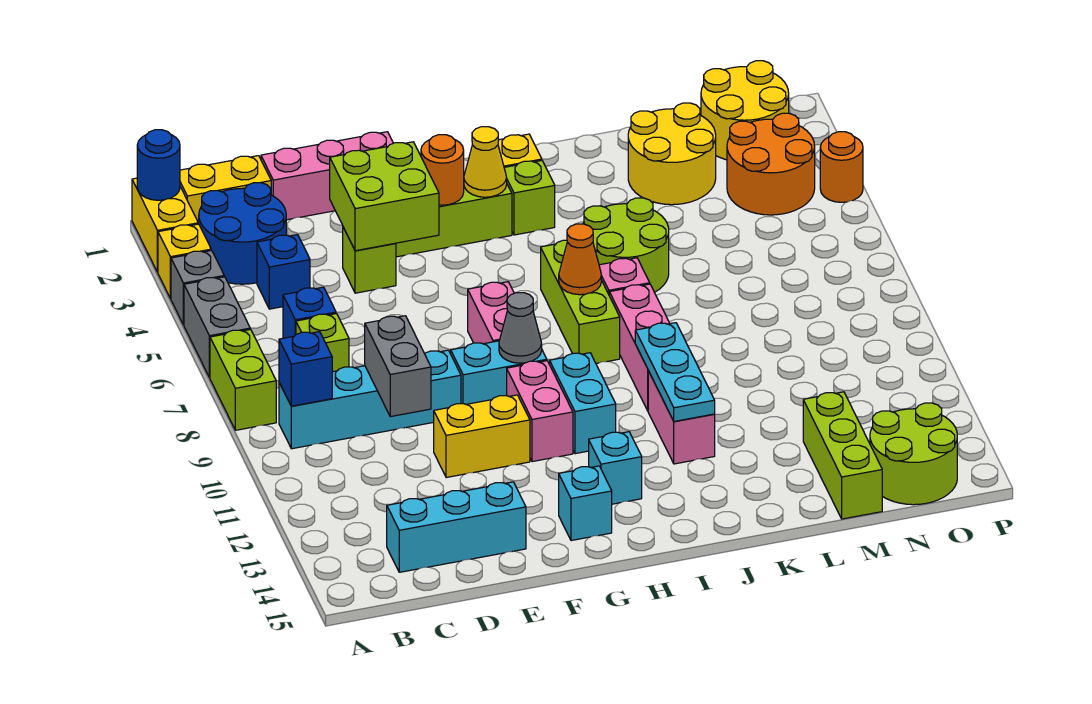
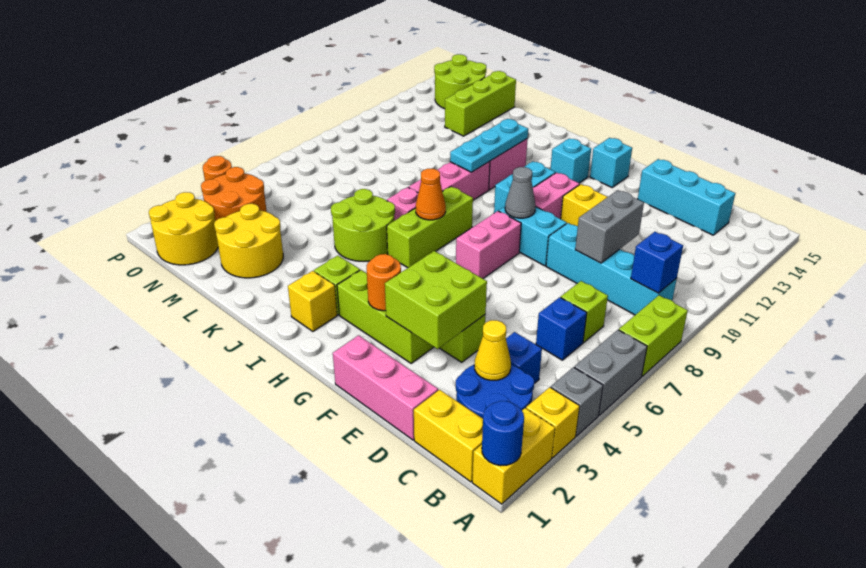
yellow cone H3 level 2 -> yellow cone C3 level 2

